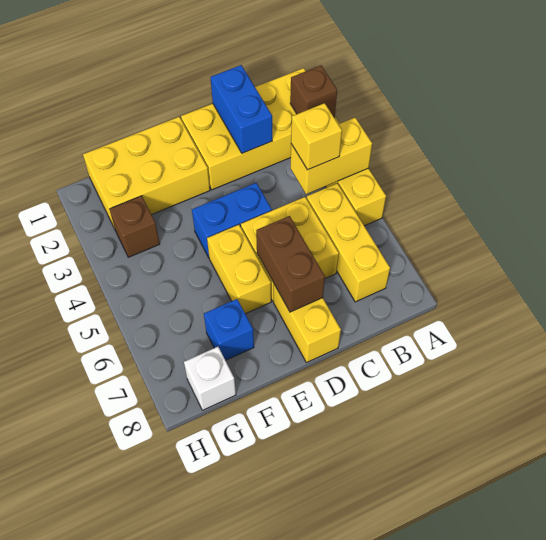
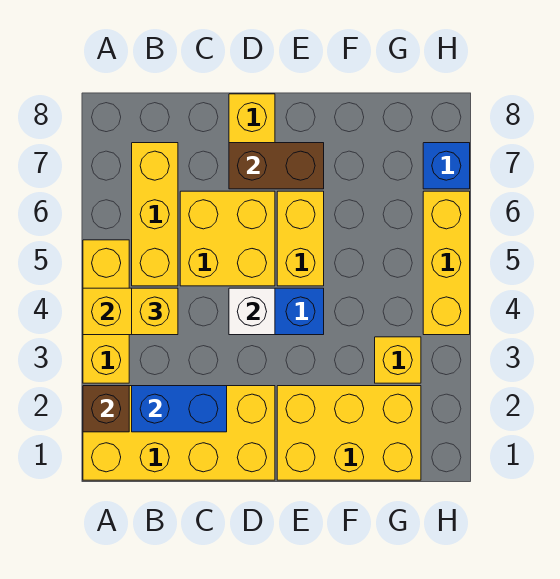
blue brick C1:C2 level 2 -> blue brick B2:C2 level 2
brown brick D6:D7 level 2 -> brown brick D7:E7 level 2
blue brick F7 level 1 -> blue brick H7 level 1
brown brick G3 level 1 -> yellow brick G3 level 1
white brick G8 level 1 -> white brick D4 level 2
none -> yellow brick H4:H6 level 1

